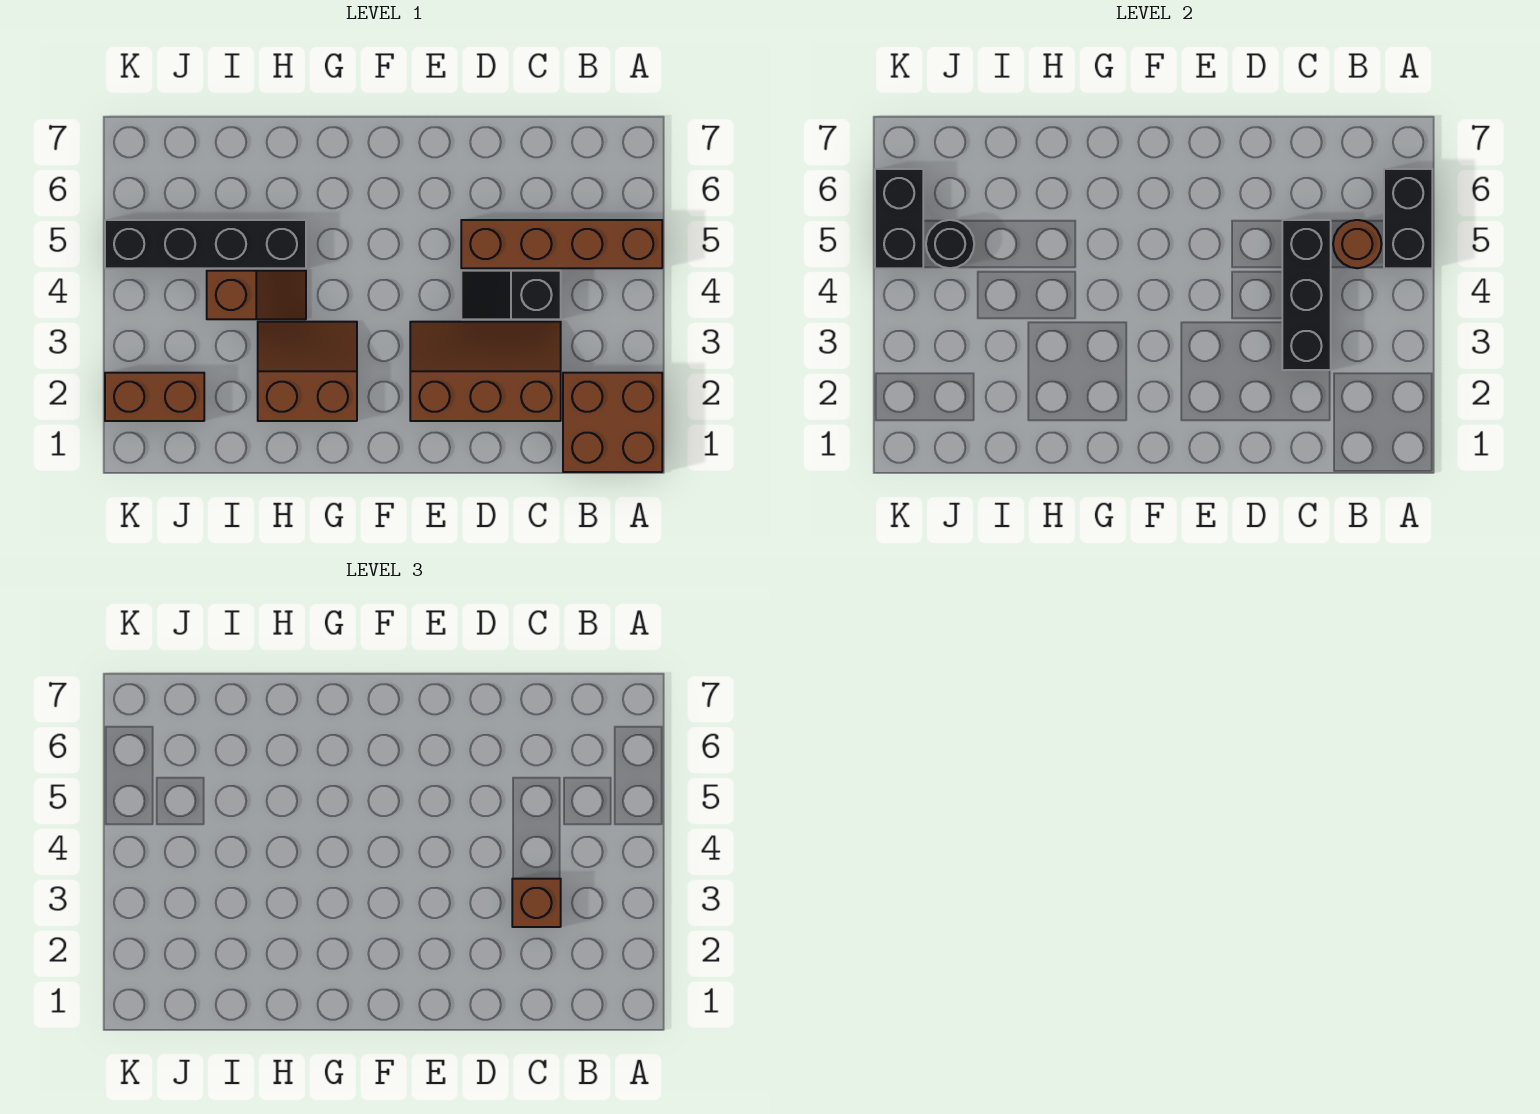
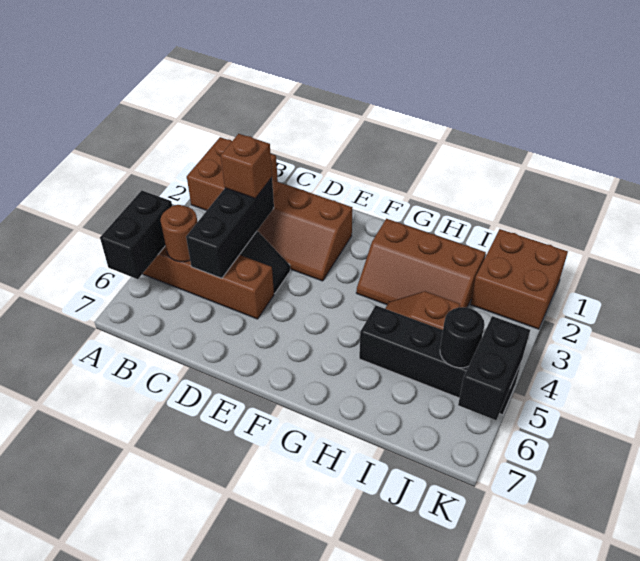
brown slope G2:H3 level 1 top 2 -> brown slope G2:I3 level 1 top 2
brown brick J2:K2 level 1 -> brown brick J1:K2 level 1

